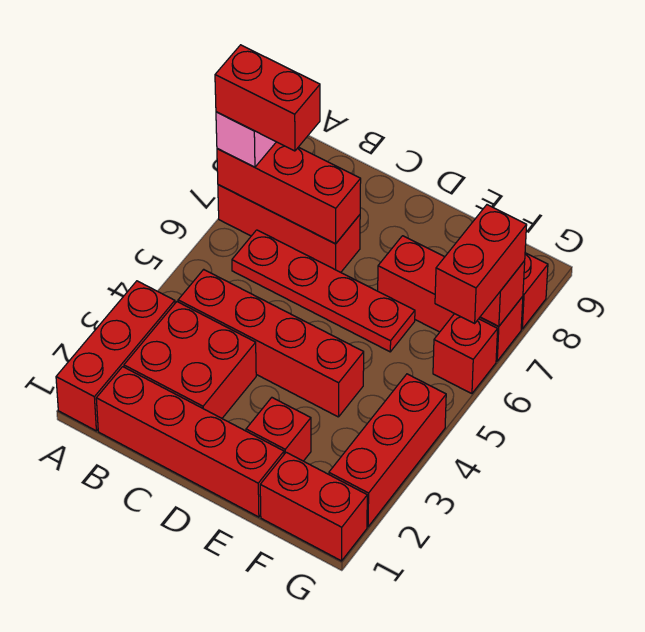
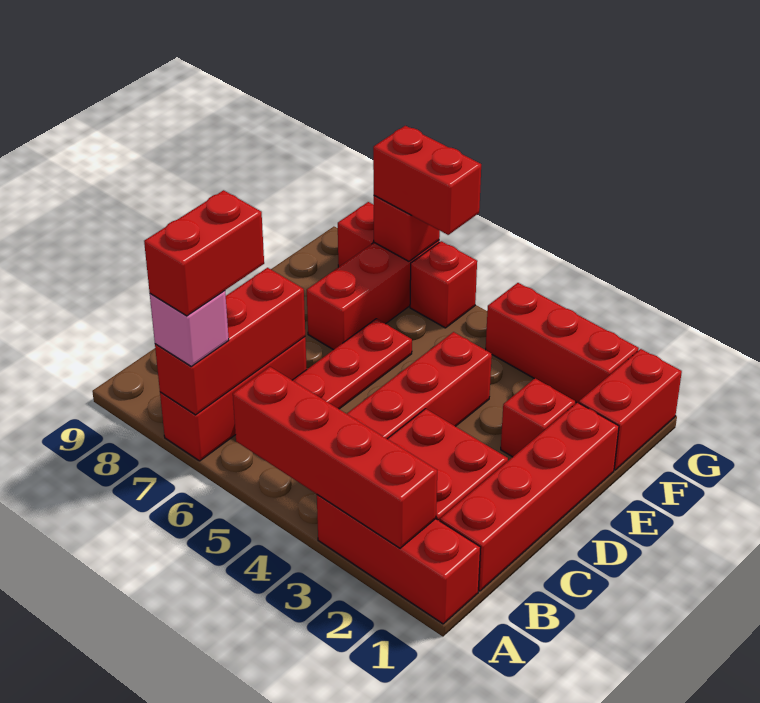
none -> red brick A2:A5 level 2

